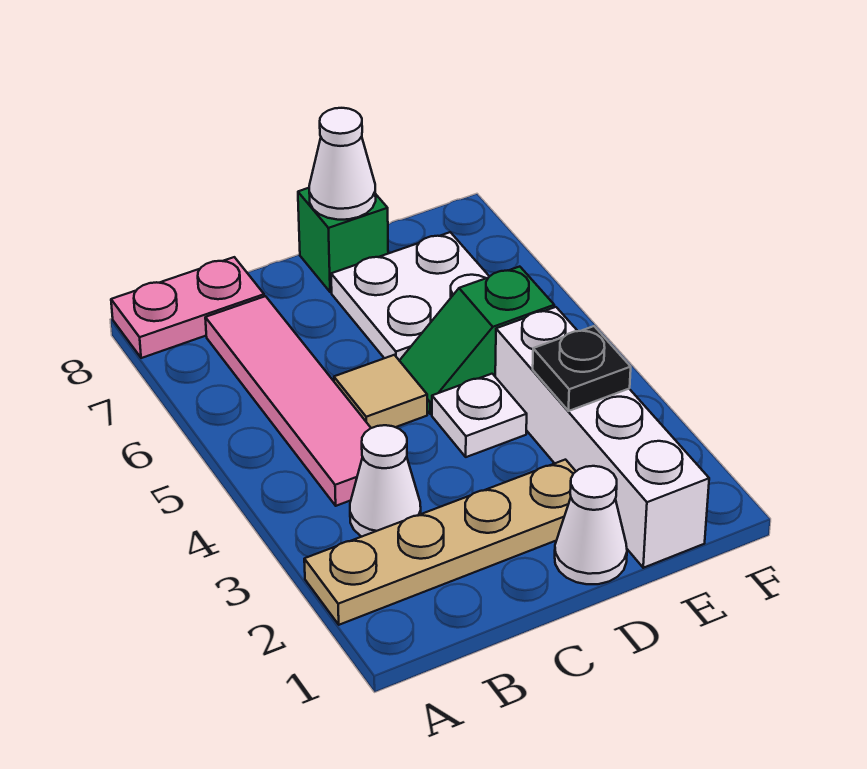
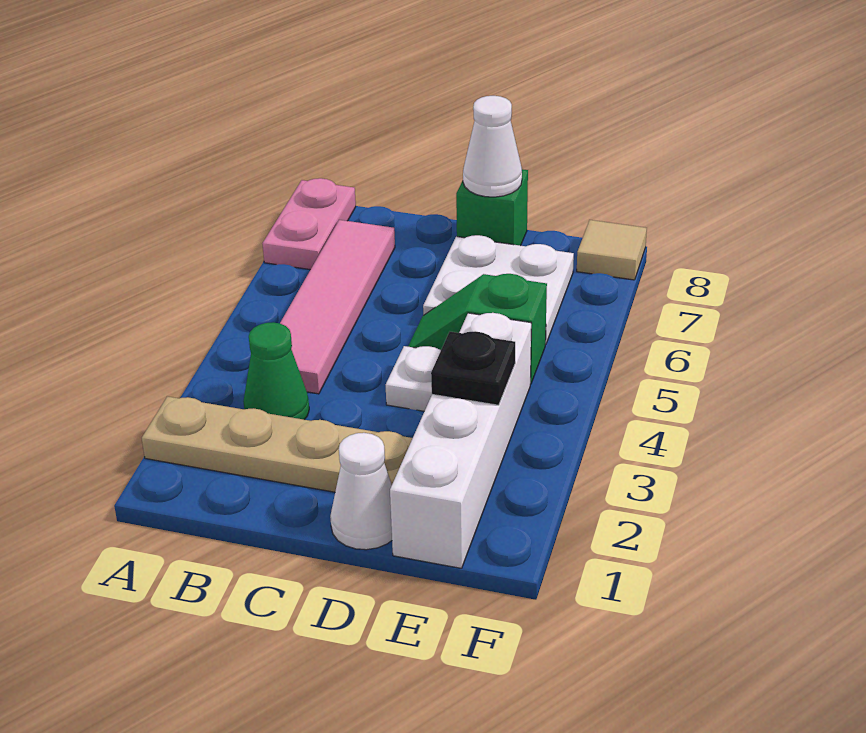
pink plate A8:B8 level 1 -> pink plate A7:A8 level 1
white cone B3 level 1 -> green cone B3 level 1
tan tile C5 level 1 -> tan tile F8 level 1

